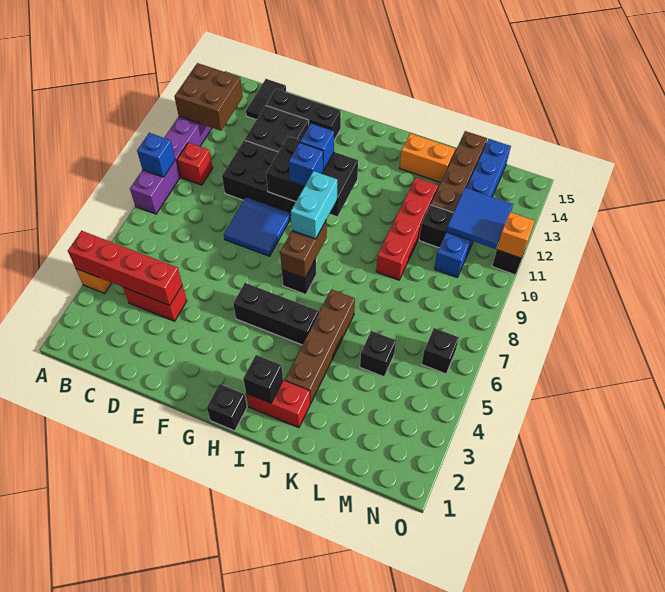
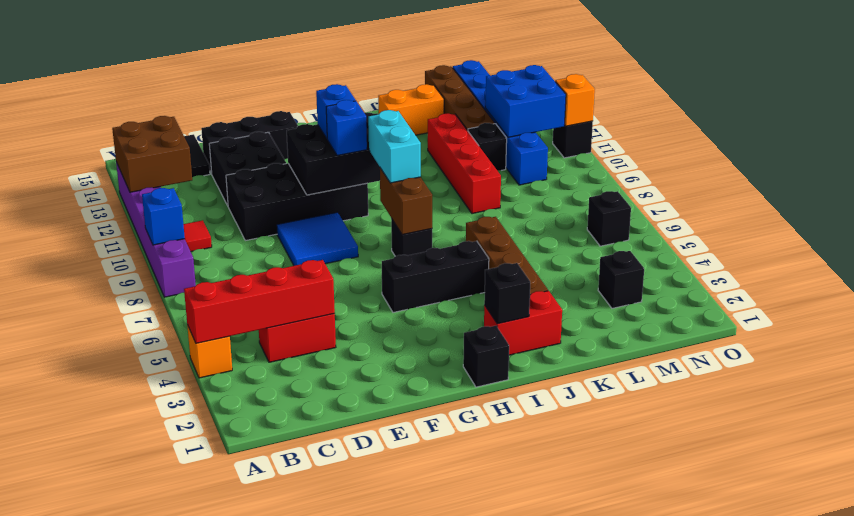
red brick B10 level 1 -> red tile B10 level 1
black brick L5 level 1 -> black brick M3 level 1
blue tile M11:N12 level 2 -> blue brick M11:N12 level 2

